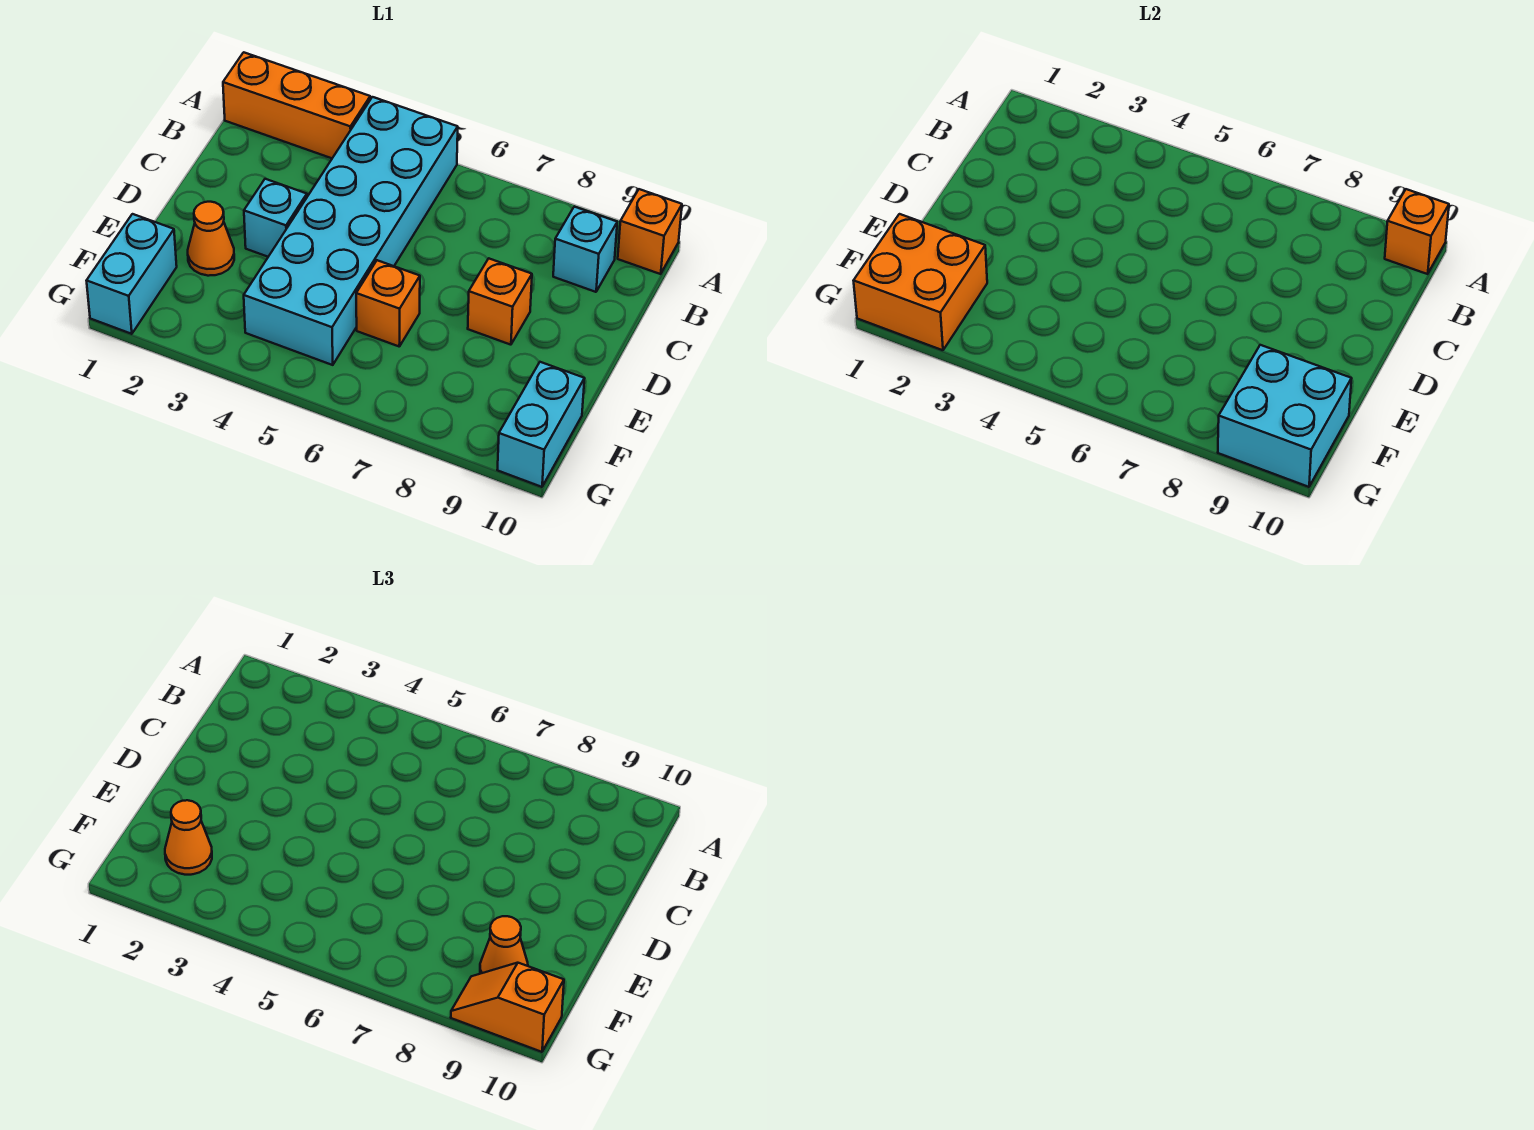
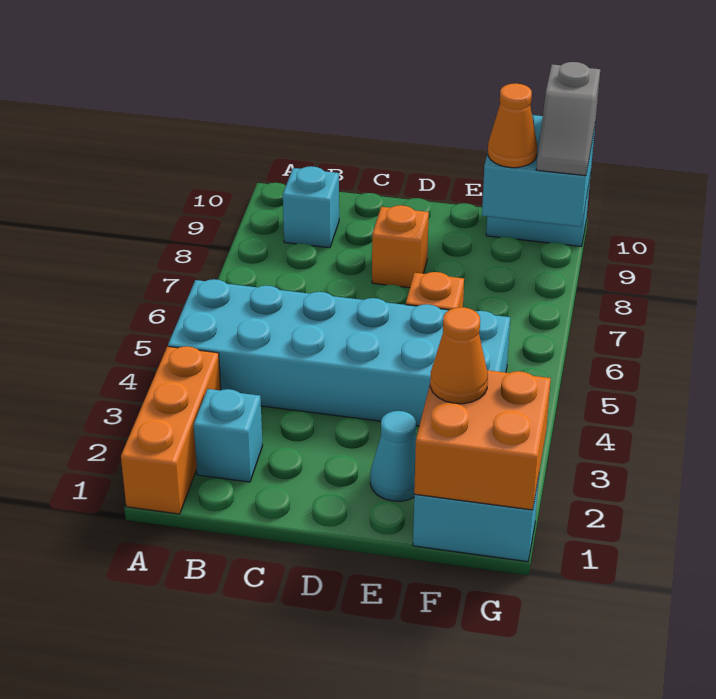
orange brick A10 level 1 -> none
orange brick A10 level 2 -> none
cyan brick D3 level 1 -> cyan brick B2 level 1
orange cone E2 level 1 -> cyan cone E2 level 1
orange slope G9:G10 level 3 top 10 -> grey slope G9:G10 level 3 top 10

